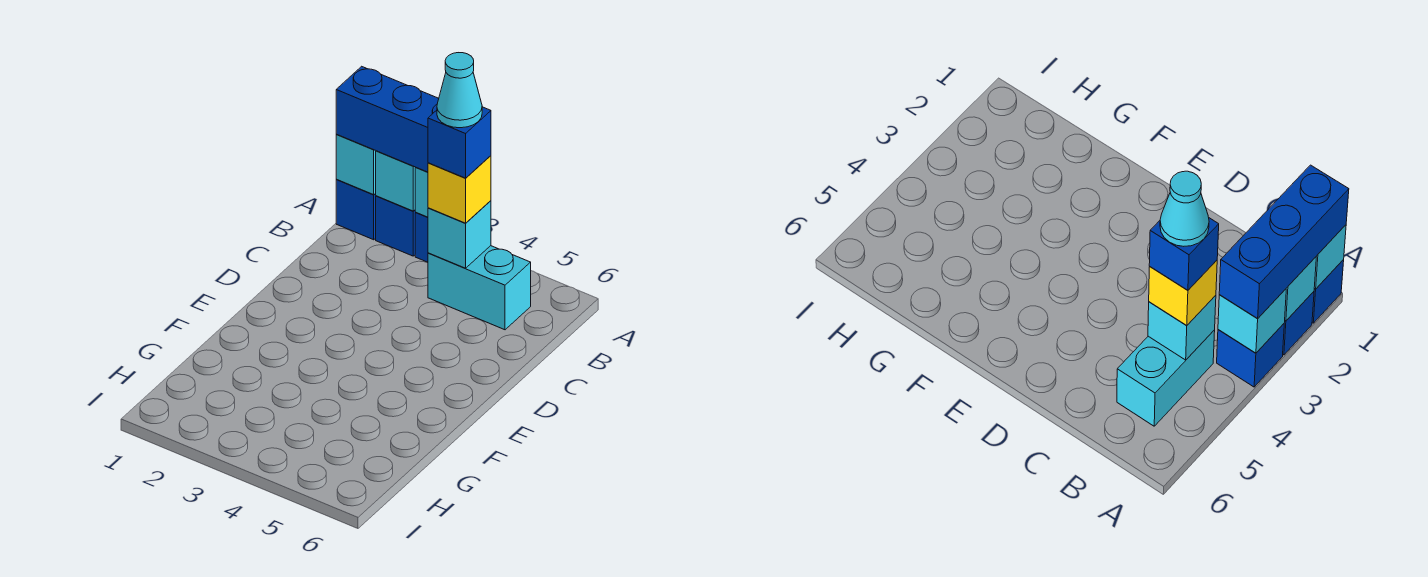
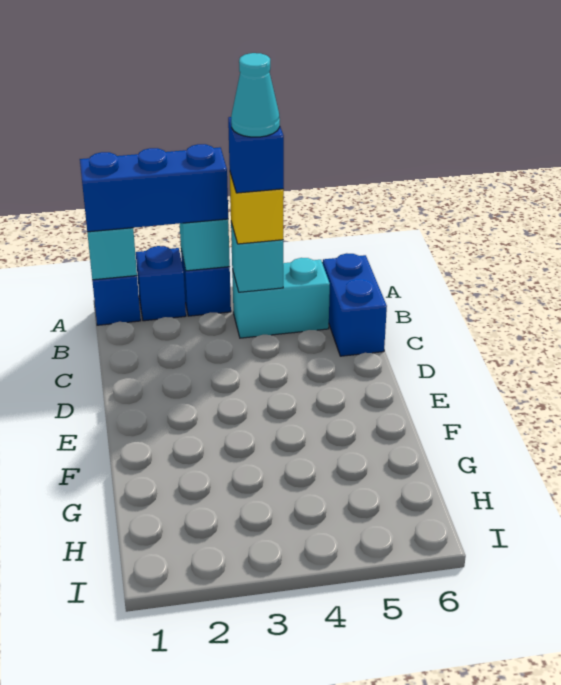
cyan brick A2 level 2 -> none
none -> blue brick B6:C6 level 1

